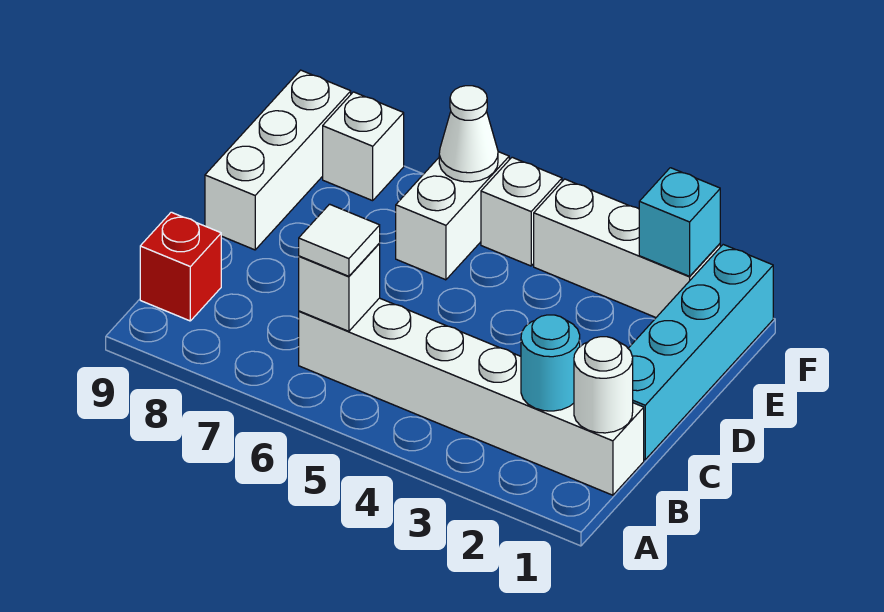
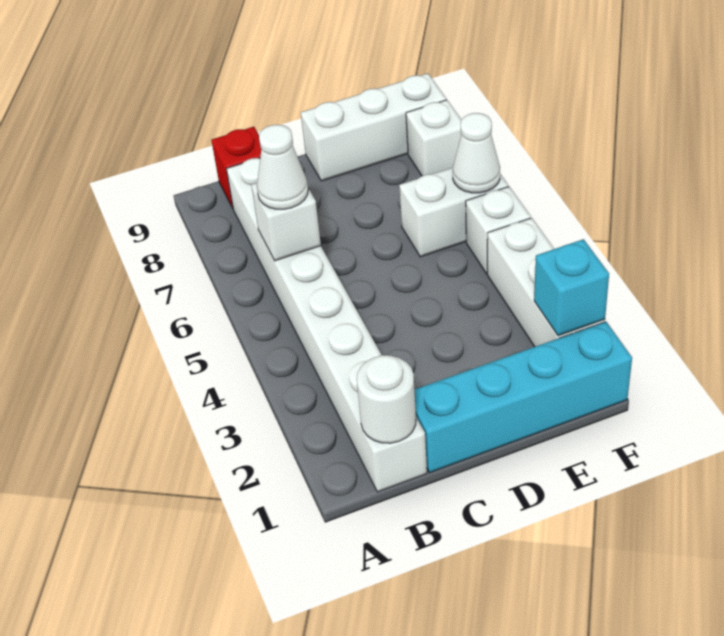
white brick B1:B6 level 1 -> white brick B1:B8 level 1
cyan round brick B2 level 2 -> none
white tile B6 level 3 -> white cone B6 level 3

